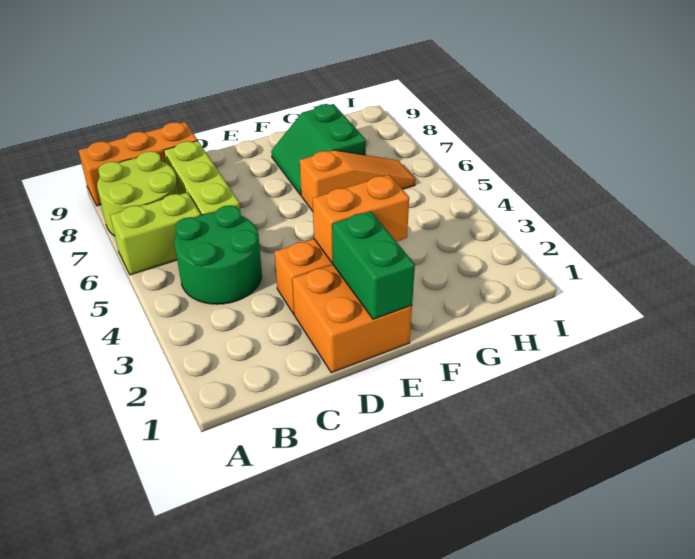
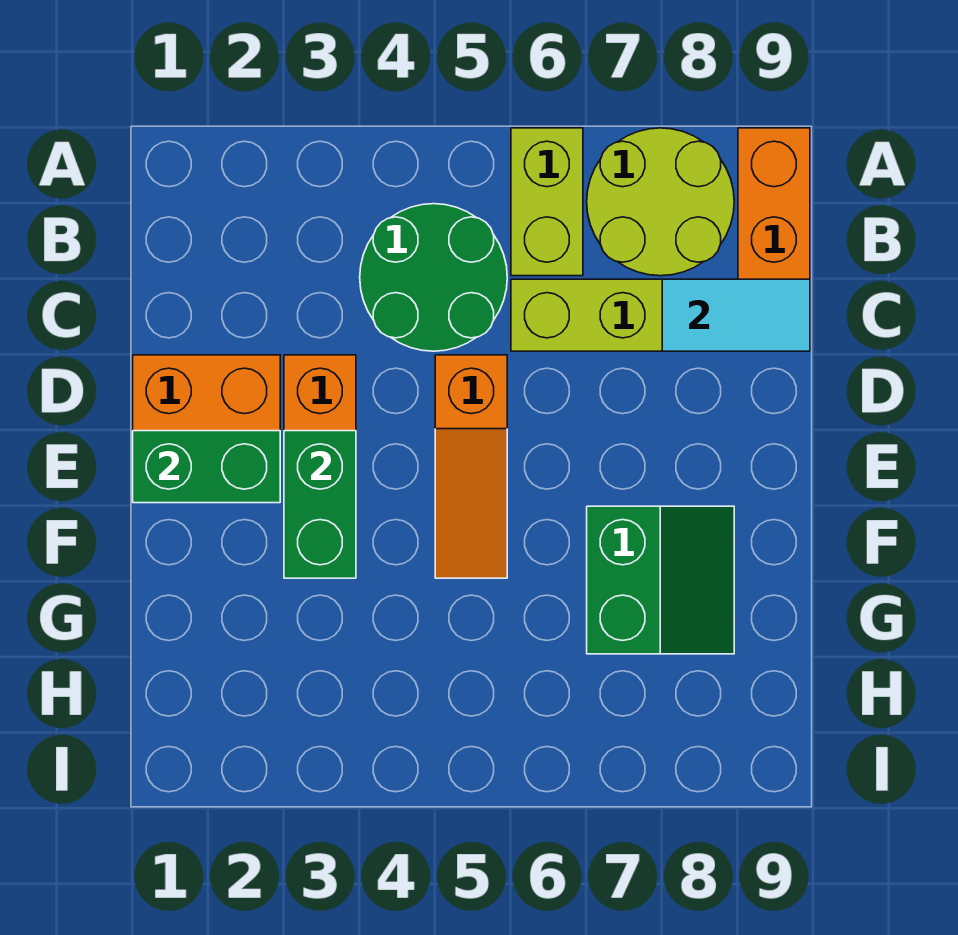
none -> cyan tile C8:C9 level 2
orange brick E3:F3 level 2 -> green brick E3:F3 level 2
orange slope F6:H6 level 1 top F -> orange slope D5:F5 level 1 top D
green slope F7:G8 level 1 top G -> green slope F7:G8 level 1 top 7

